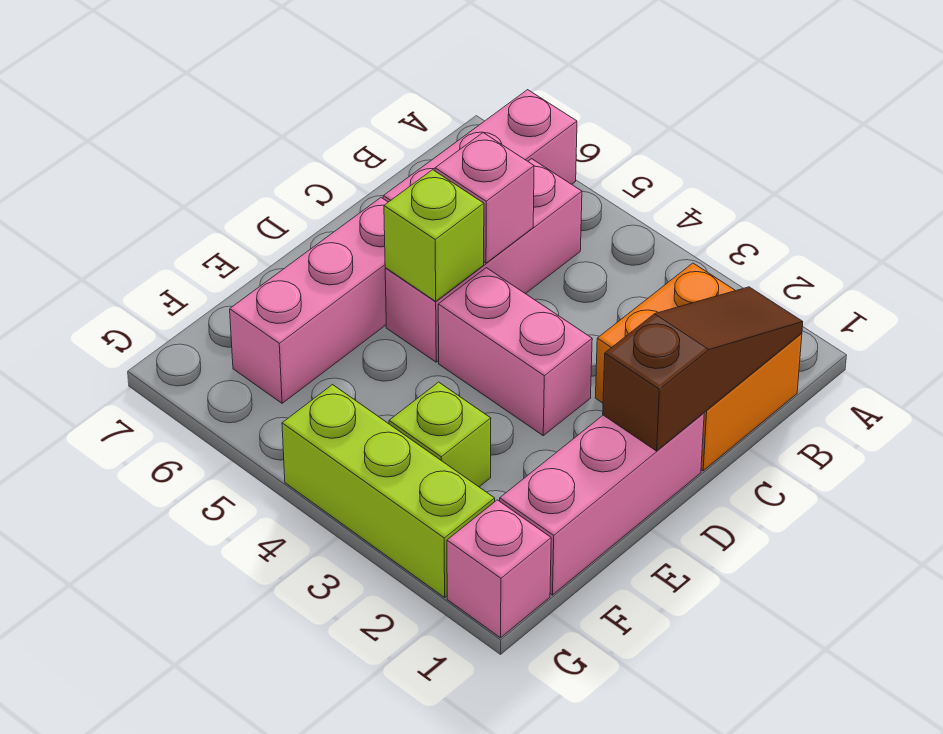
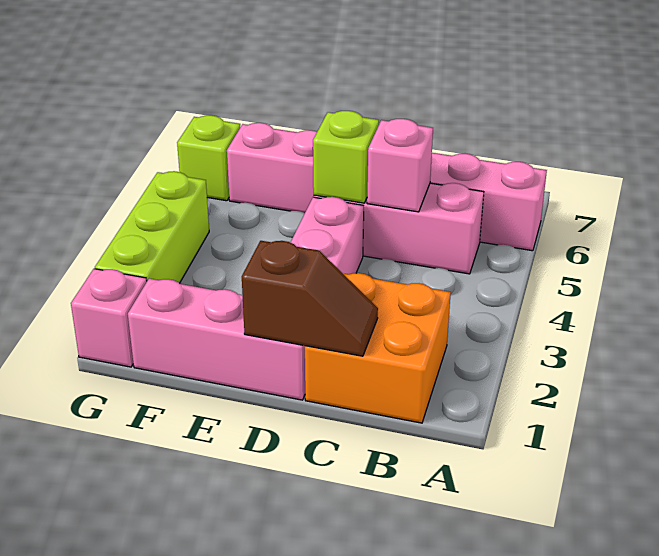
brown slope B1:D1 level 2 top D -> brown slope C1:D1 level 2 top D
lime brick F3 level 1 -> lime brick G6 level 1

